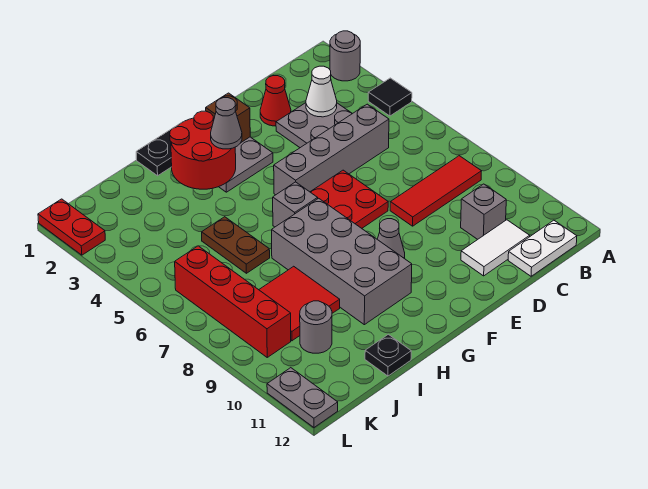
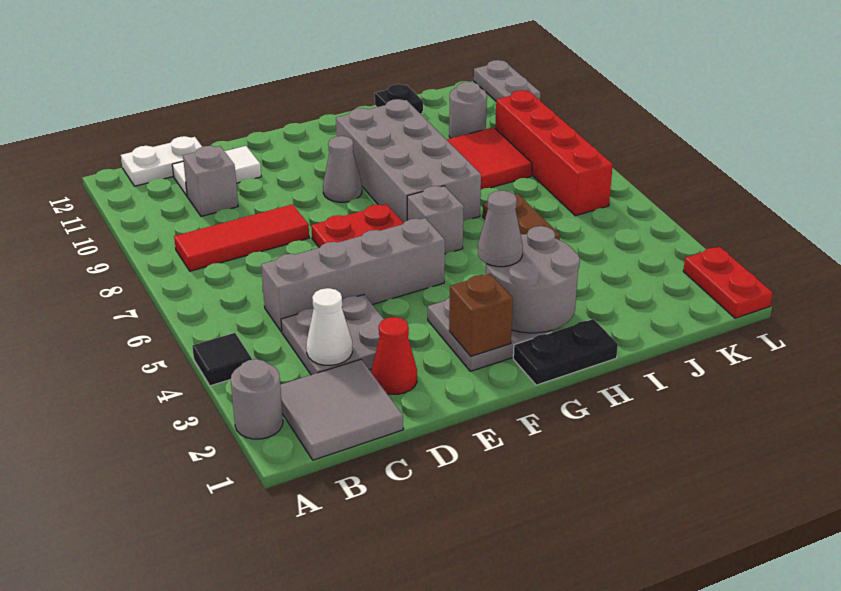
none -> grey tile B1:C2 level 1
red round brick G2:H3 level 2 -> grey round brick G2:H3 level 2

